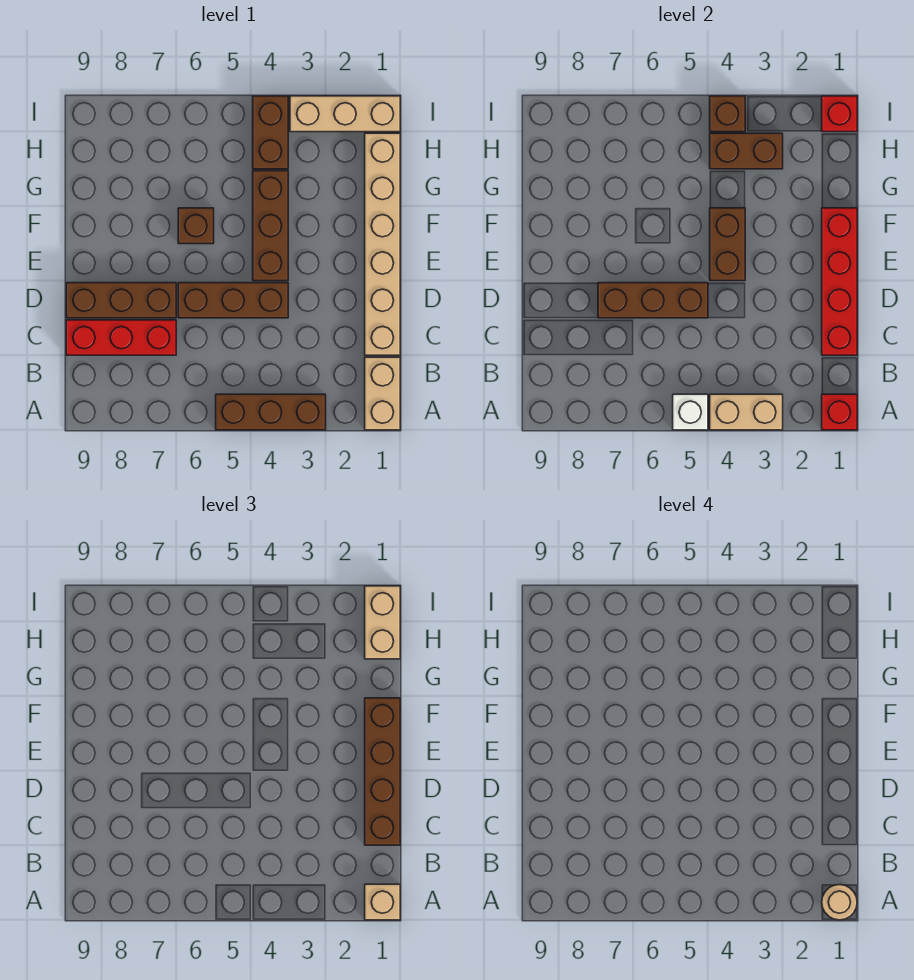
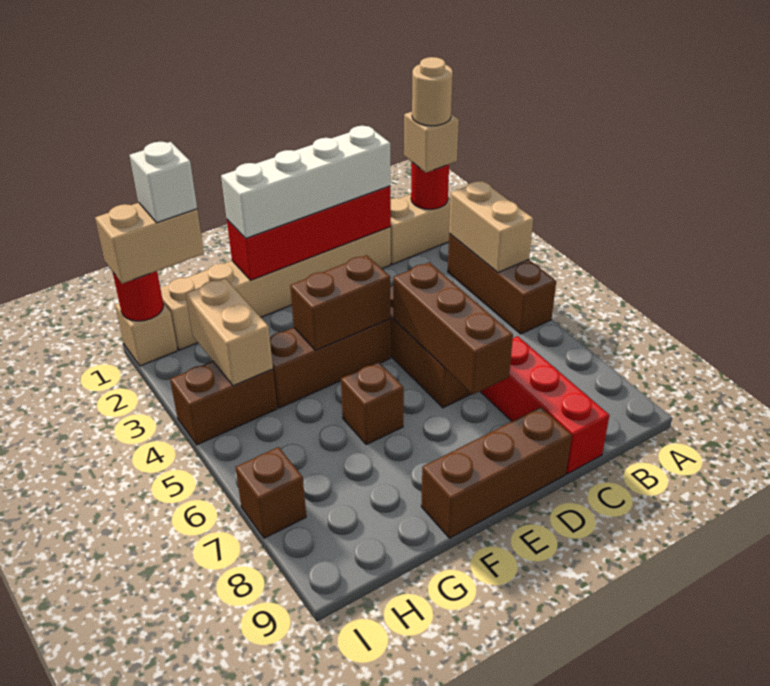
red brick A1 level 2 -> red round brick A1 level 2
white brick A5 level 2 -> white brick H1 level 4
brown brick C1:F1 level 3 -> white brick C1:F1 level 3
brown brick D7:D9 level 1 -> brown brick D9:F9 level 1
brown brick H3:H4 level 2 -> tan brick H3:H4 level 2
tan brick I1:I3 level 1 -> tan brick I1 level 1
red brick I1 level 2 -> red round brick I1 level 2
brown brick I4 level 2 -> brown brick I7 level 1

